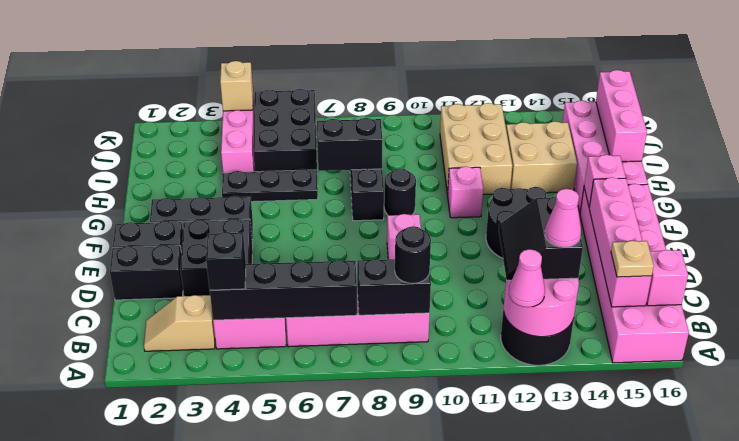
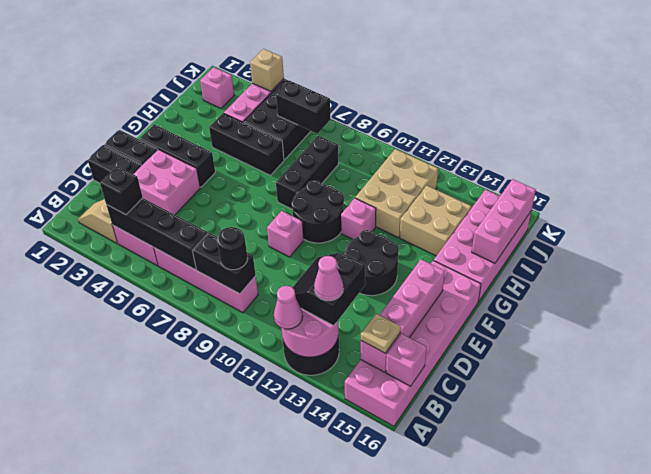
black brick D3:E4 level 1 -> pink brick D3:E4 level 1
pink brick F15 level 2 -> pink brick J2 level 1
black round brick G9 level 1 -> black round brick F9:G10 level 1
black plate H4:H6 level 1 -> black brick H4:H6 level 1
black brick H7:H8 level 2 -> black brick J6:J7 level 2

